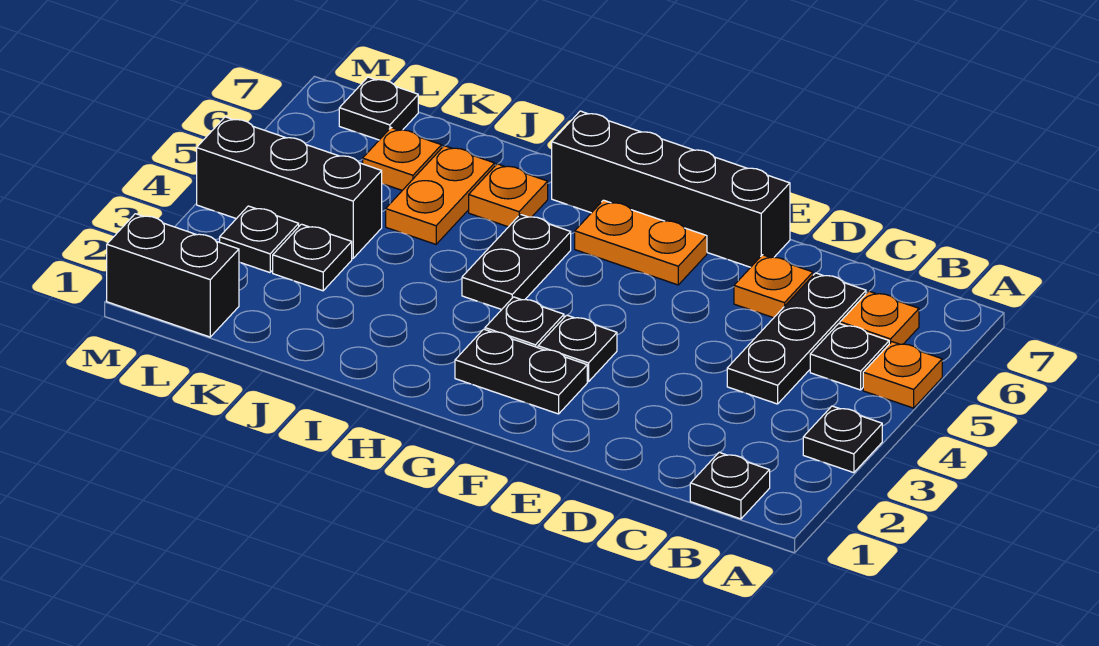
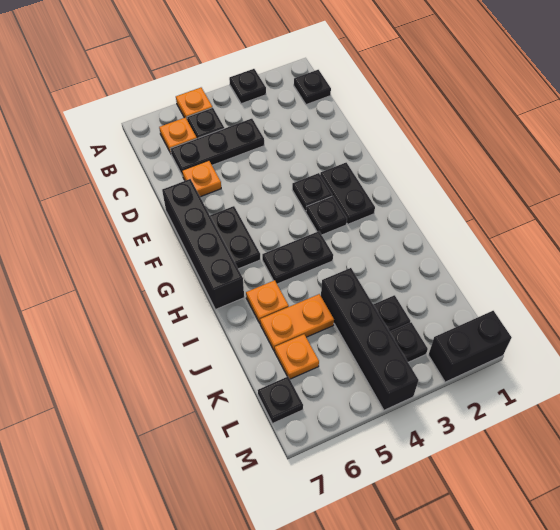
orange plate F6:G6 level 1 -> black plate F6:G6 level 1
black brick K4:M4 level 1 -> black brick J4:M4 level 1
black brick L1:M1 level 1 -> black brick M1:M2 level 1

